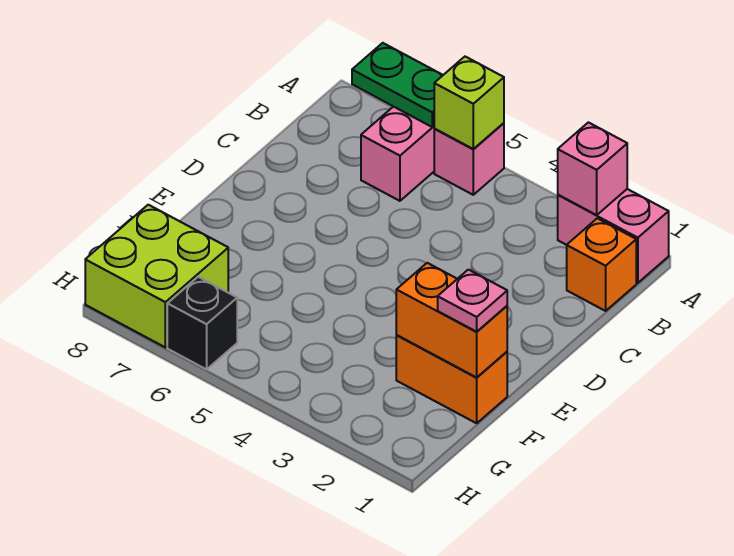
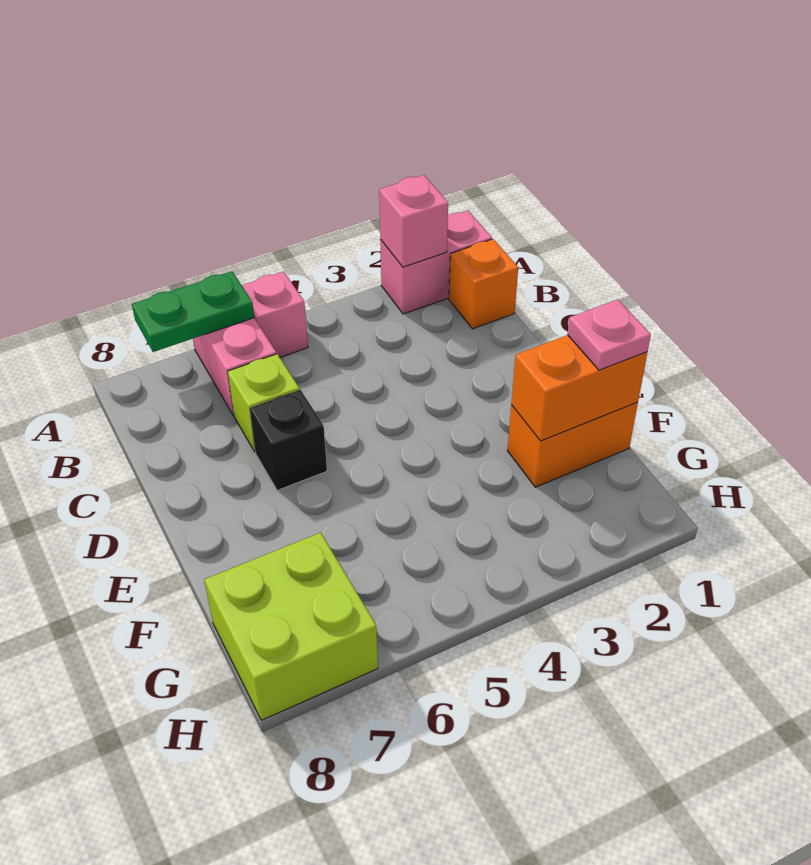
lime brick A5 level 2 -> lime brick C6 level 1
black brick H6 level 1 -> black brick D6 level 1

